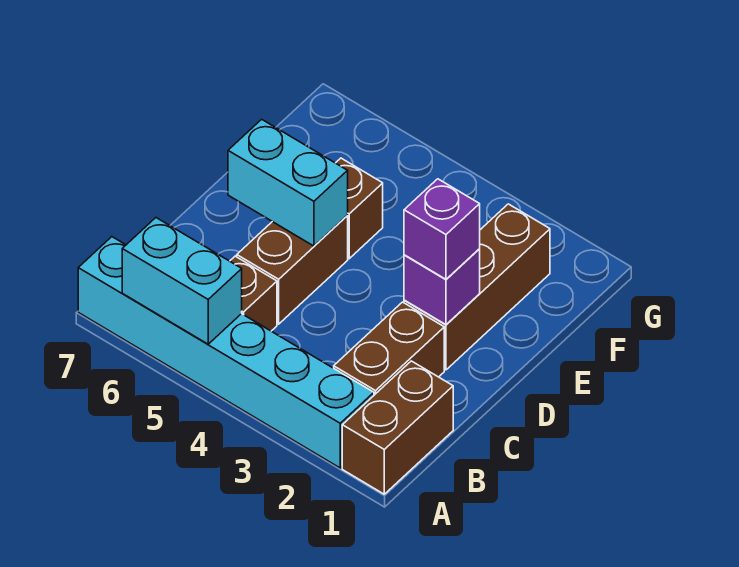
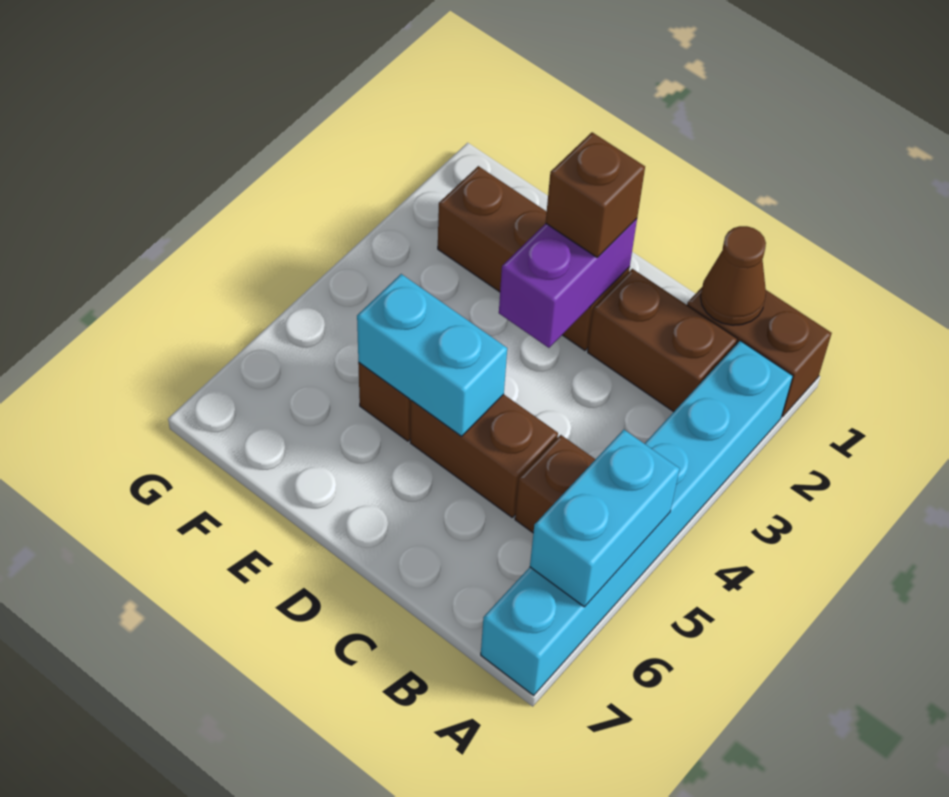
none -> brown cone B1 level 2
purple brick D2 level 2 -> purple brick D2:D3 level 2
purple brick D2 level 3 -> brown brick D2 level 3
cyan brick D5:D6 level 2 -> cyan brick D5:E5 level 2

